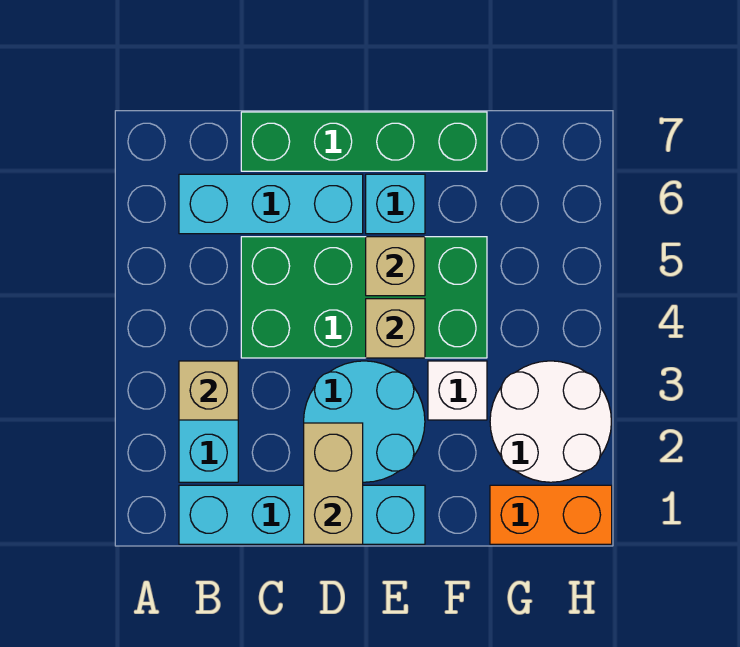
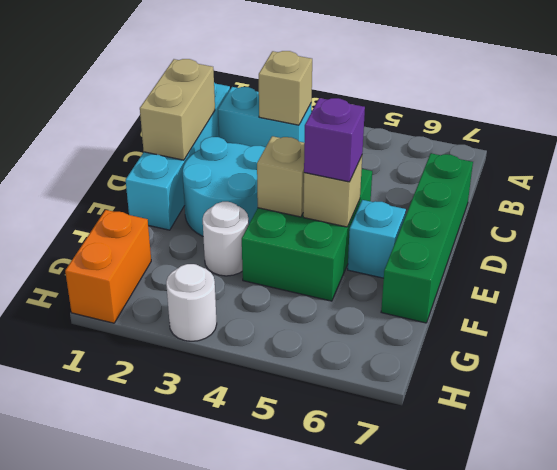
cyan brick B6:D6 level 1 -> none
green brick C4:F5 level 1 -> green brick D4:F5 level 1
tan brick D1:D2 level 2 -> tan brick C1:D1 level 2
none -> purple brick E5 level 3
white brick F3 level 1 -> white round brick F3 level 1
white round brick G2:H3 level 1 -> white round brick H3 level 1

